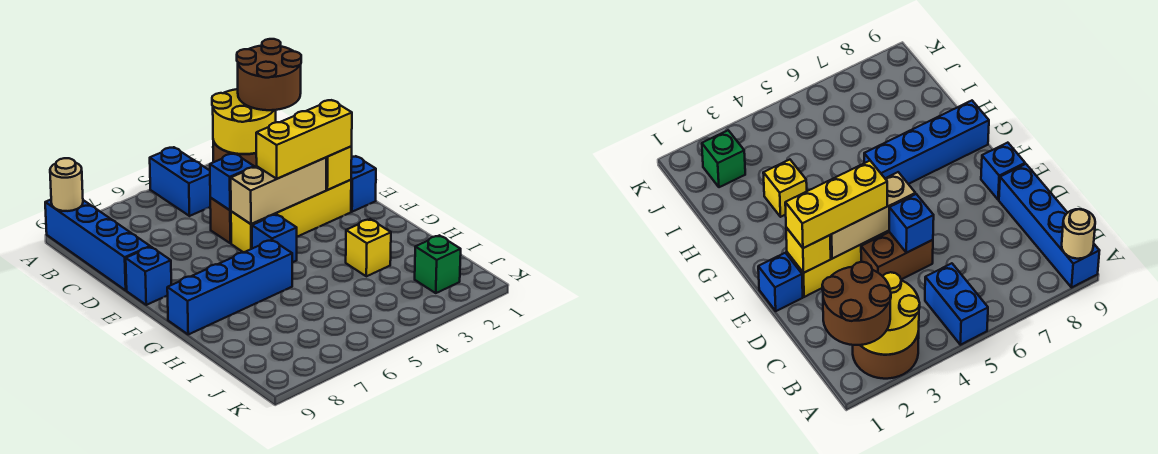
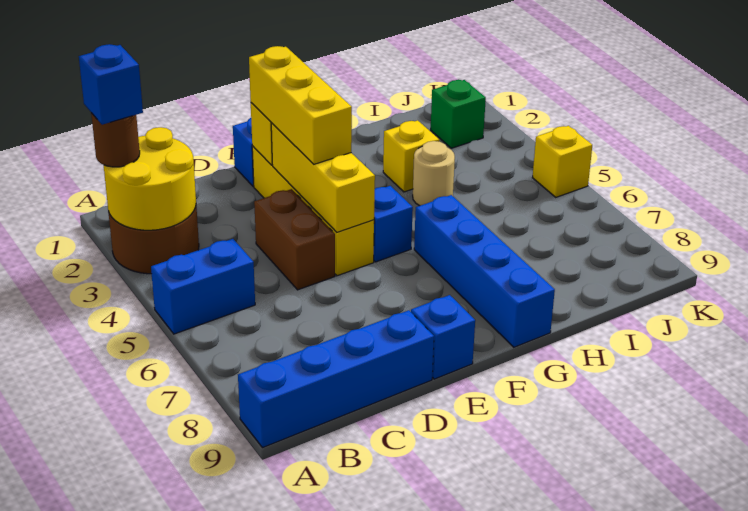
brown round brick A1:B2 level 3 -> brown round brick A2 level 3
tan round brick A9 level 2 -> tan round brick H4 level 1
blue brick D5 level 2 -> blue brick A2 level 4
tan brick E3:E5 level 2 -> yellow brick E3:E5 level 2
none -> yellow brick K5 level 1

